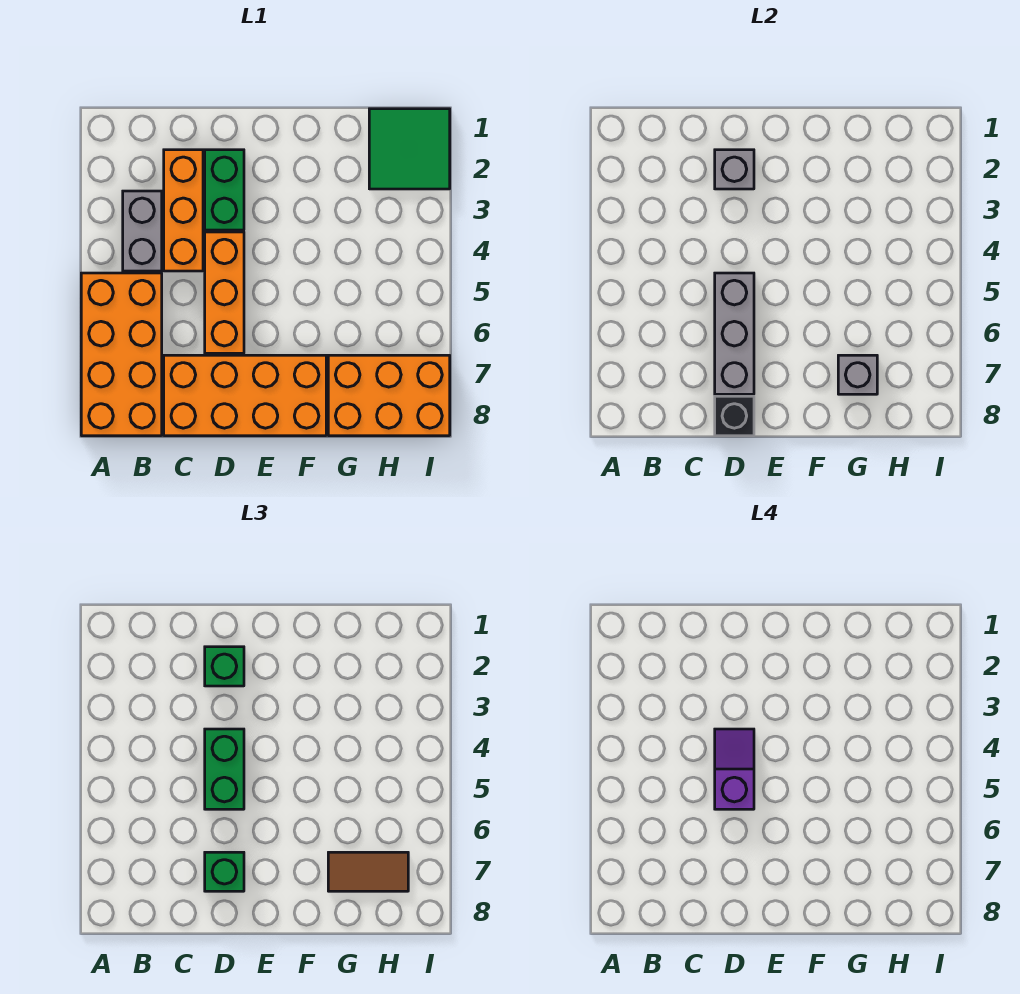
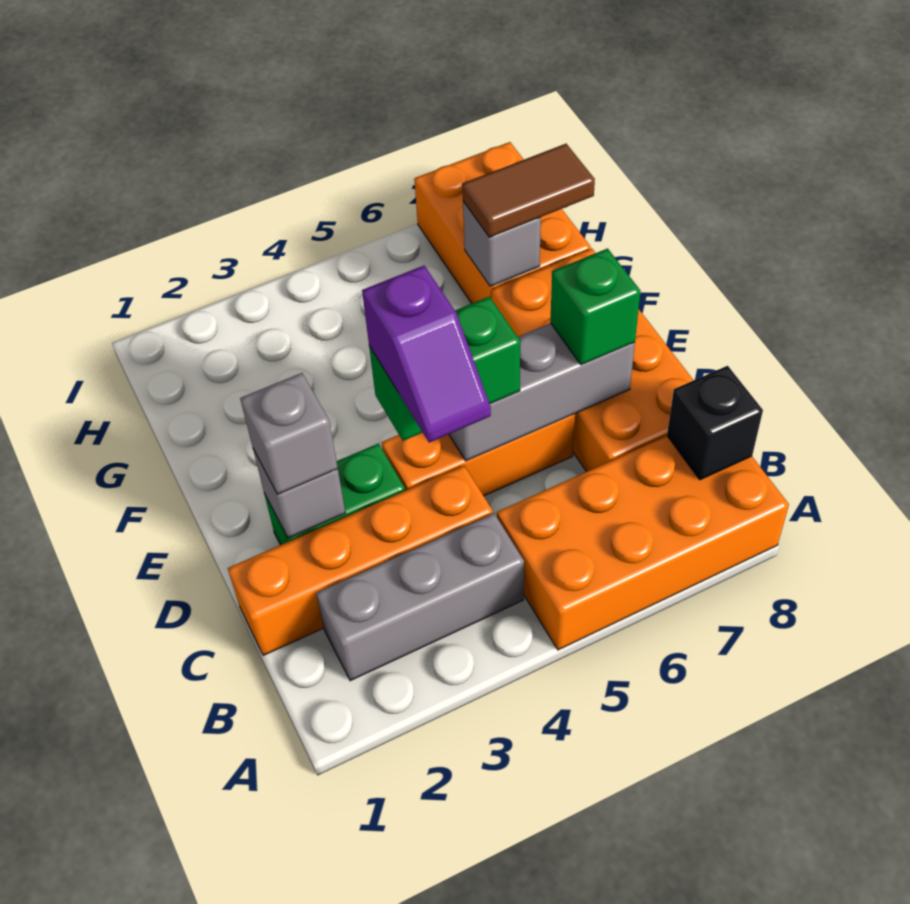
grey brick B3:B4 level 1 -> grey brick B2:B4 level 1
orange brick C2:C4 level 1 -> orange brick C1:C4 level 1
green brick D2 level 3 -> grey brick D2 level 3
purple slope D4:D5 level 4 top 5 -> purple slope C4:D4 level 4 top D
black brick D8 level 2 -> black brick B8 level 2
brown tile G7:H7 level 3 -> brown tile G7:G8 level 3
green tile H1:I2 level 1 -> none

